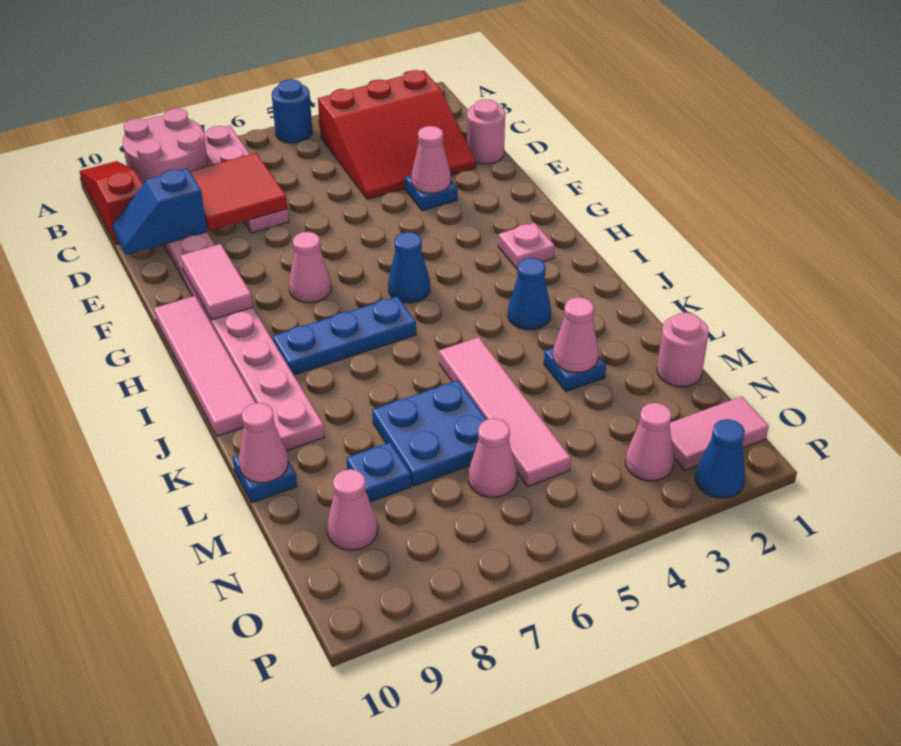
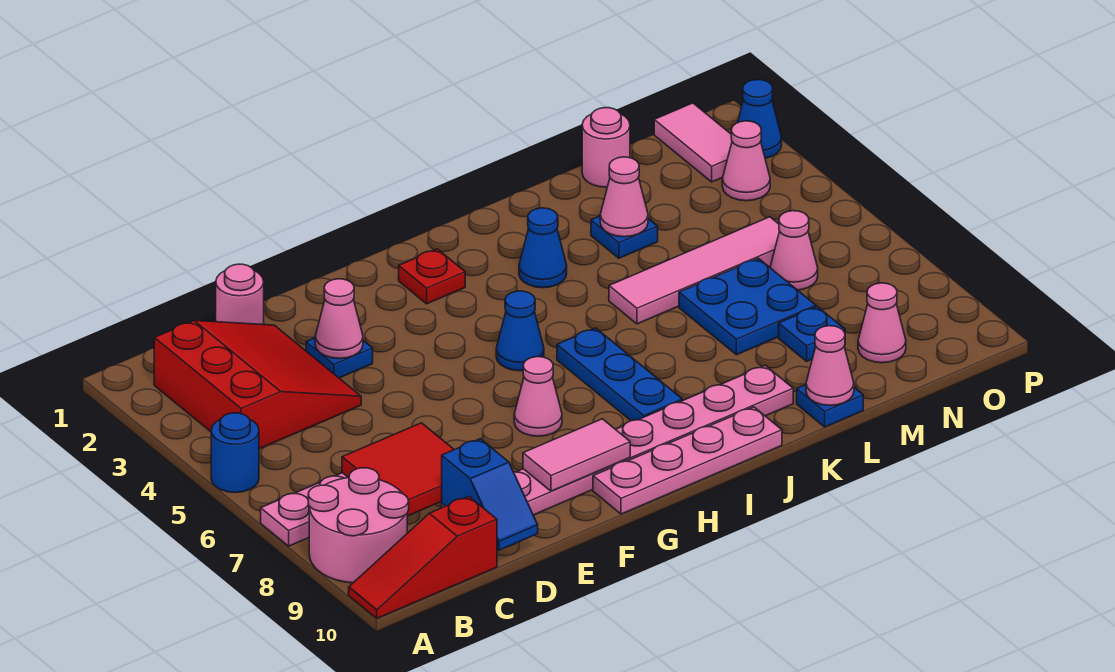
pink tile G10:J10 level 1 -> pink plate G10:J10 level 1
pink plate H2 level 1 -> red plate H2 level 1

